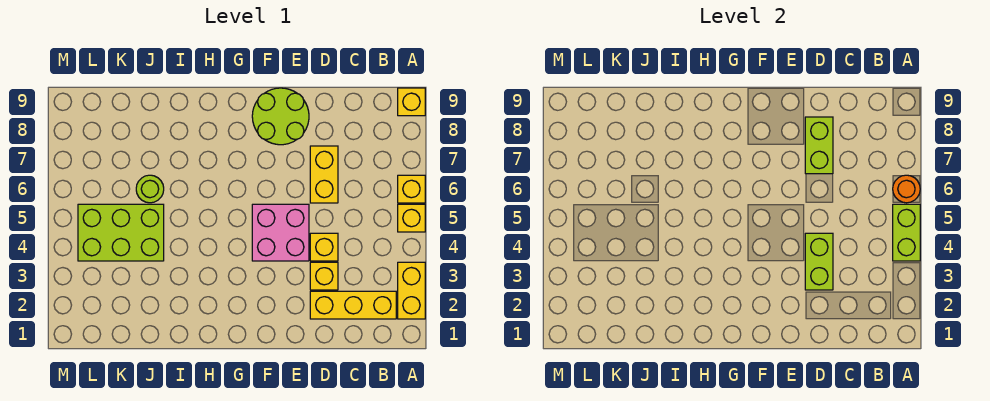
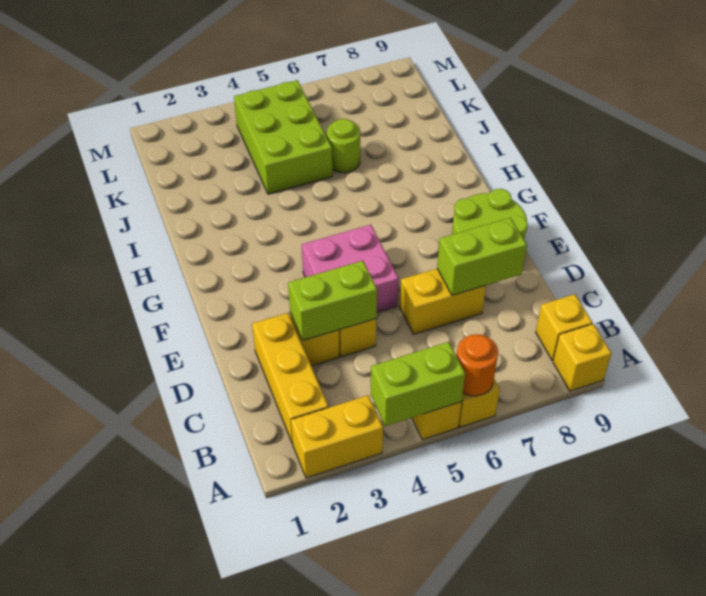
none -> yellow brick B9 level 1

